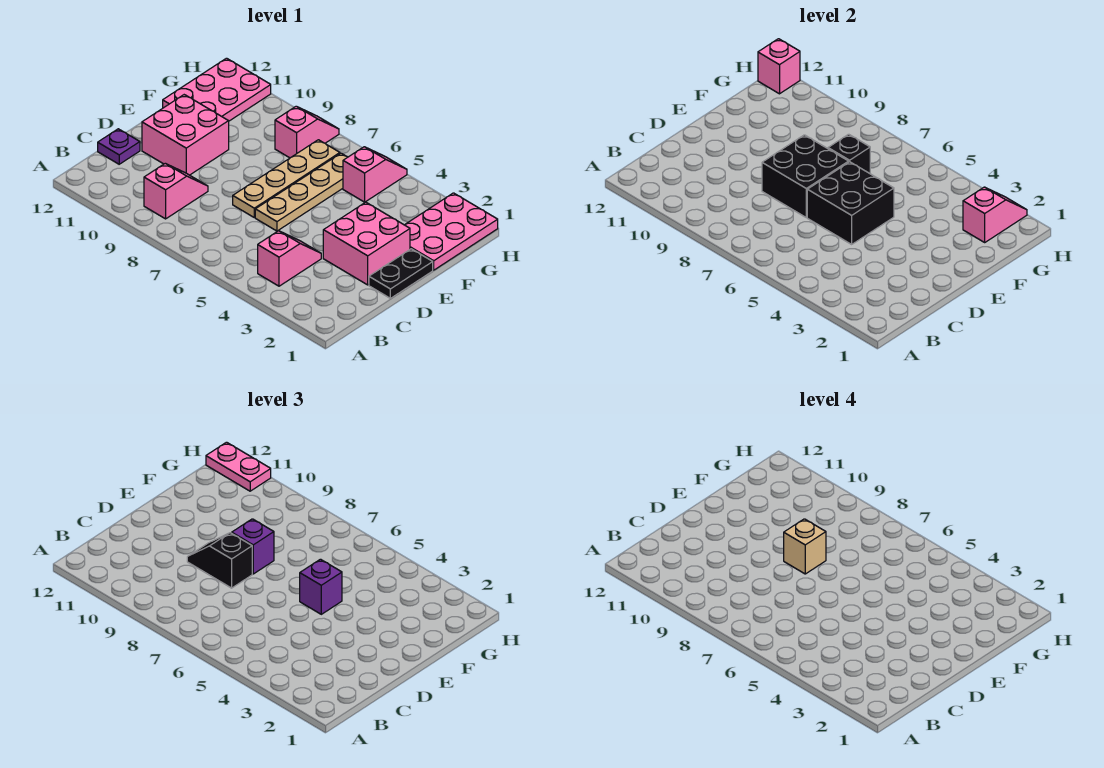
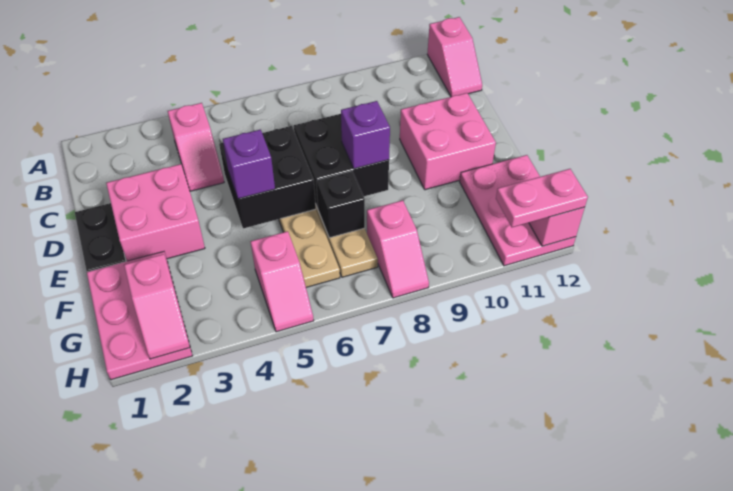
pink slope B9:C9 level 1 top B -> pink slope A12:B12 level 1 top A
purple plate C12 level 1 -> none
black slope D8:D9 level 3 top 8 -> none
tan brick E8 level 4 -> none

